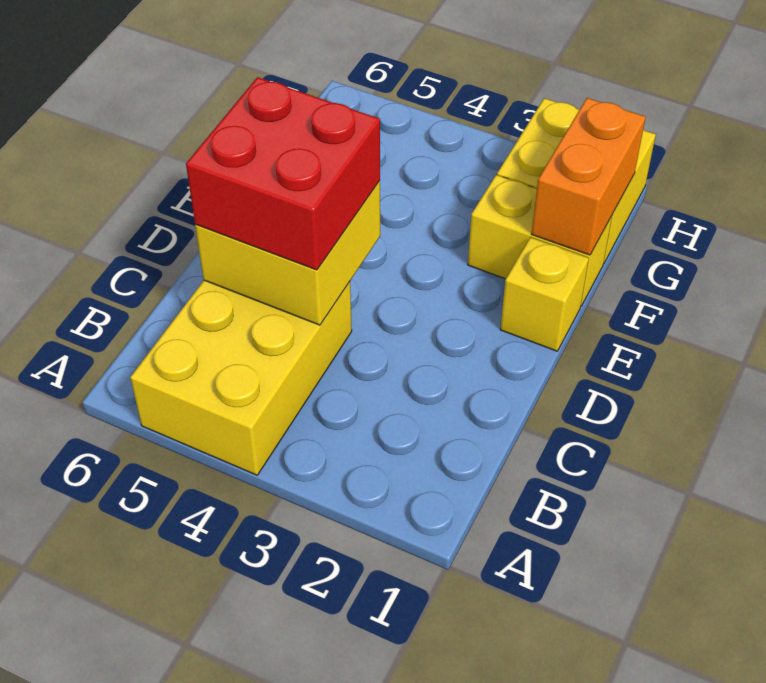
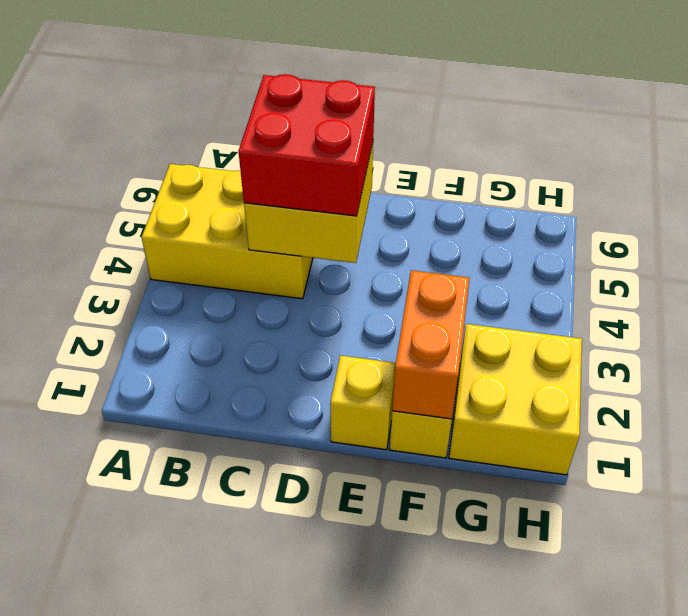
orange brick F1:G1 level 2 -> orange brick F1:F2 level 2

